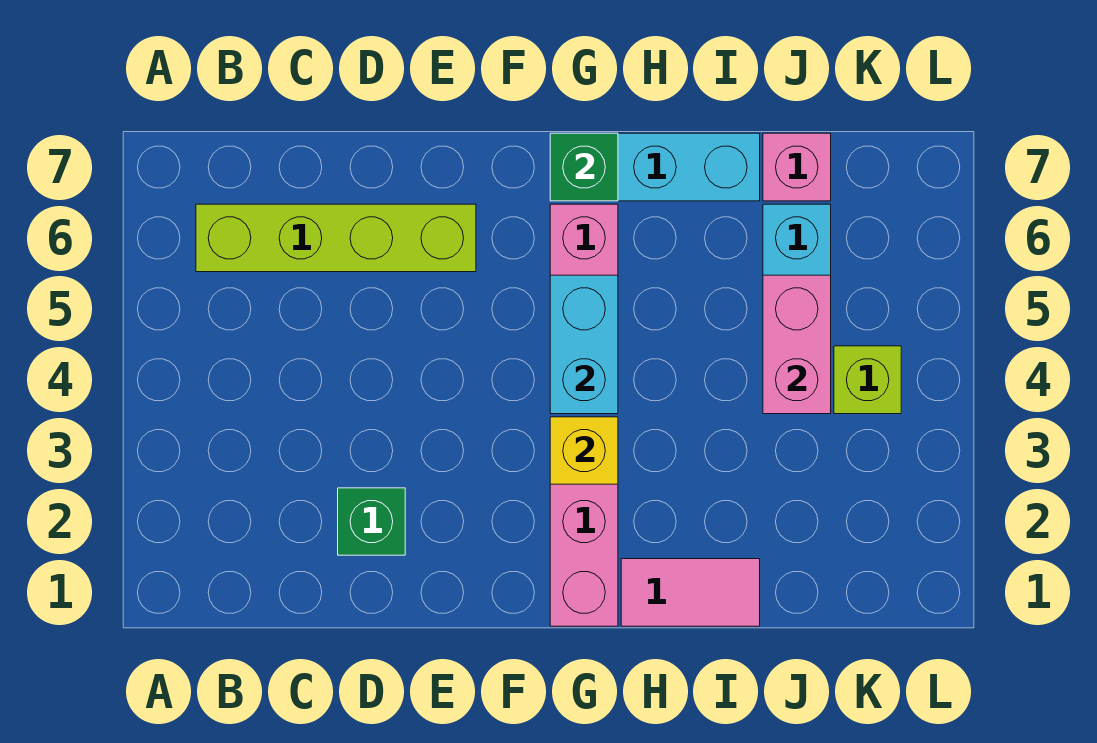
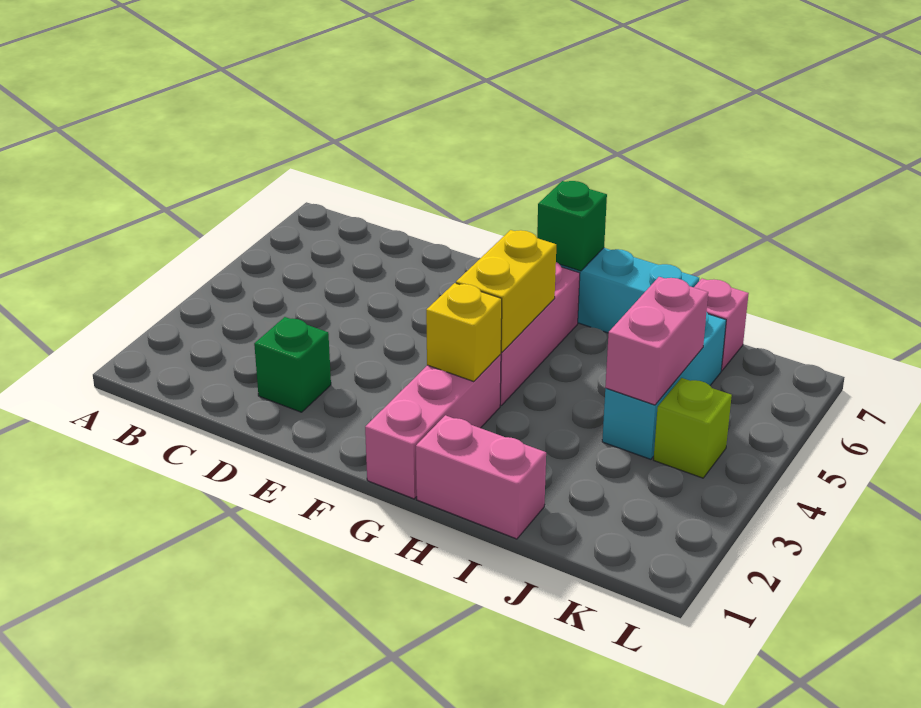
lime brick B6:E6 level 1 -> none
cyan brick G4:G5 level 2 -> yellow brick G4:G5 level 2
pink tile H1:I1 level 1 -> pink brick H1:I1 level 1

